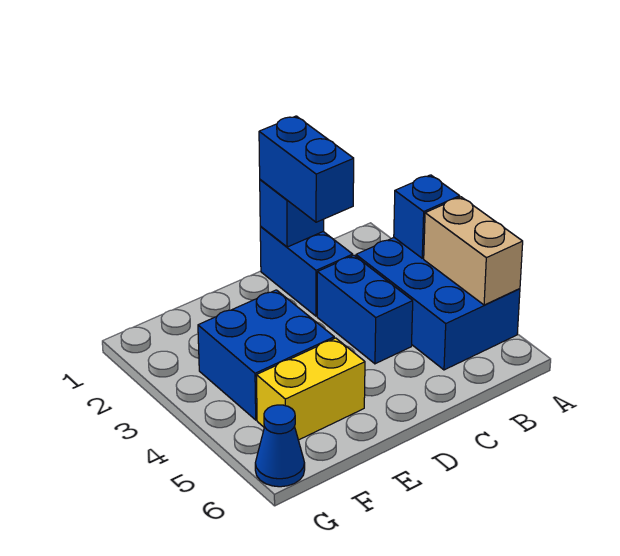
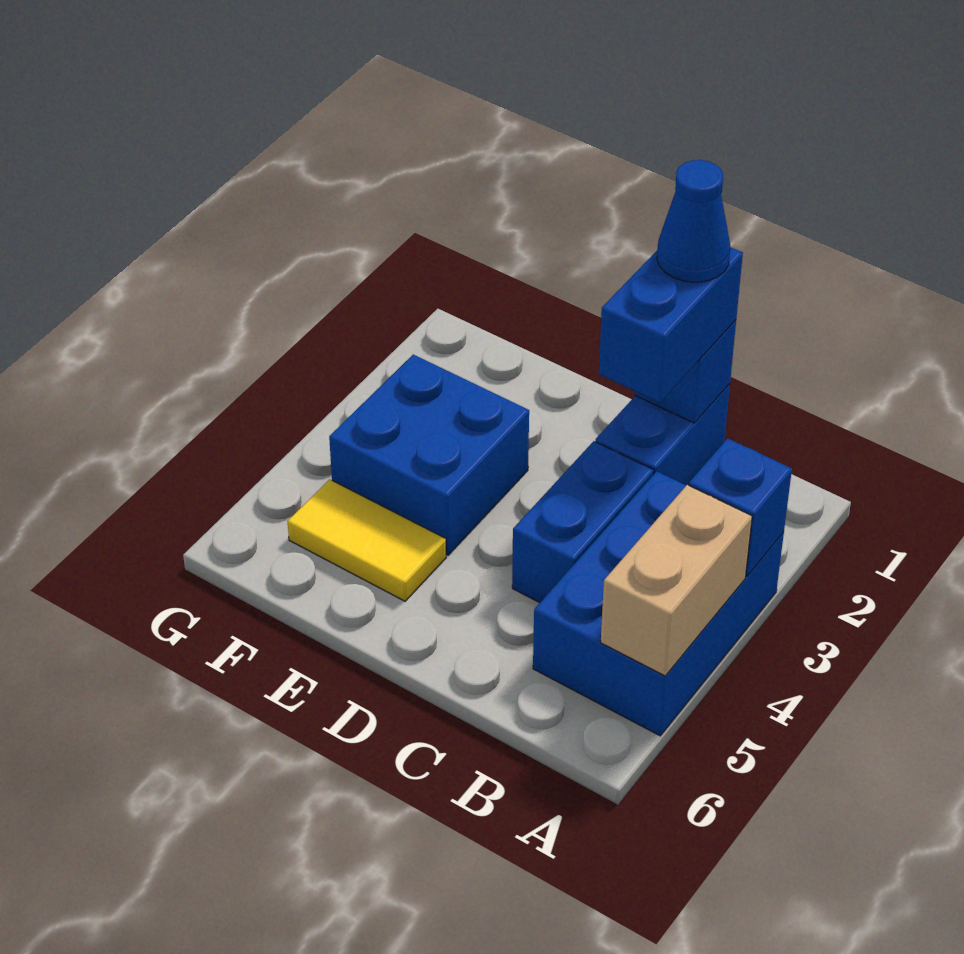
yellow brick E5:F5 level 1 -> yellow tile E5:F5 level 1
blue cone G6 level 1 -> blue cone C1 level 4

